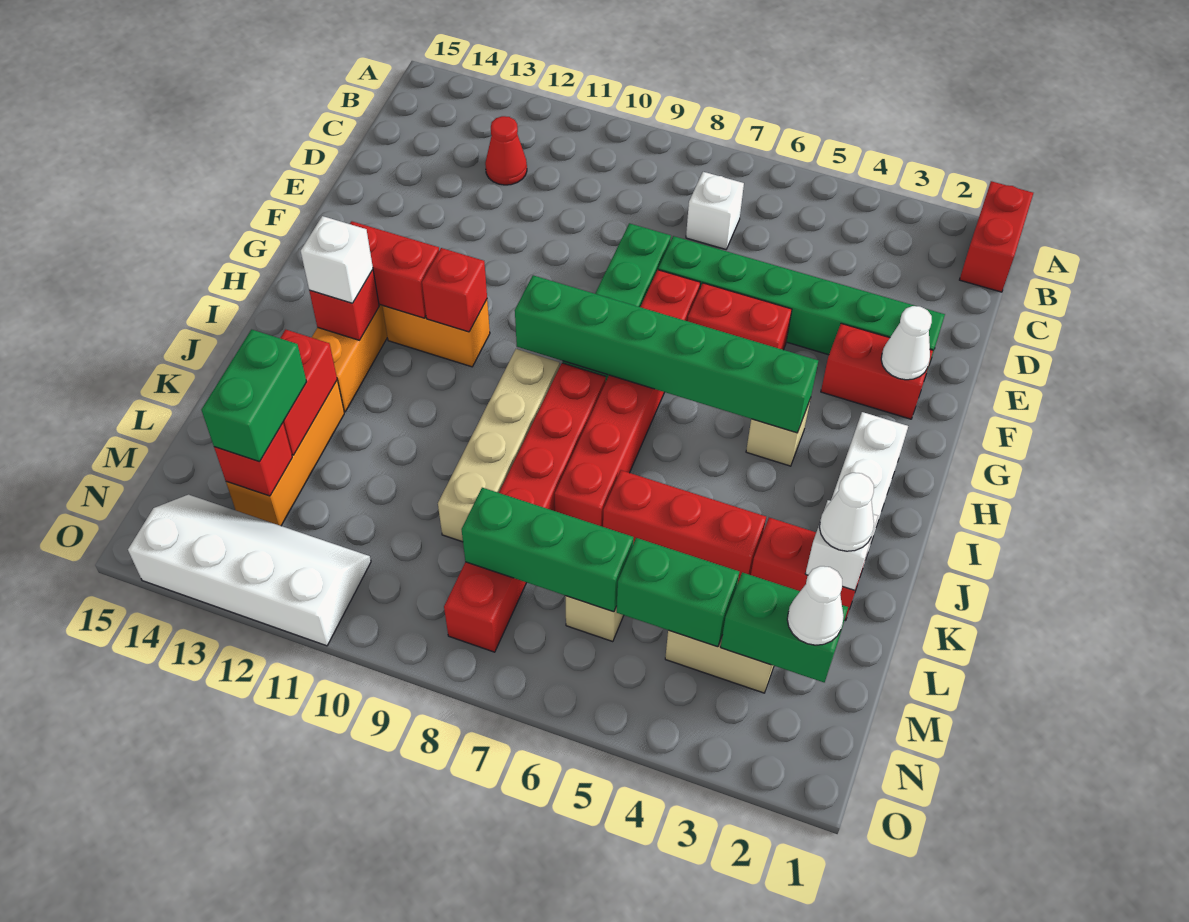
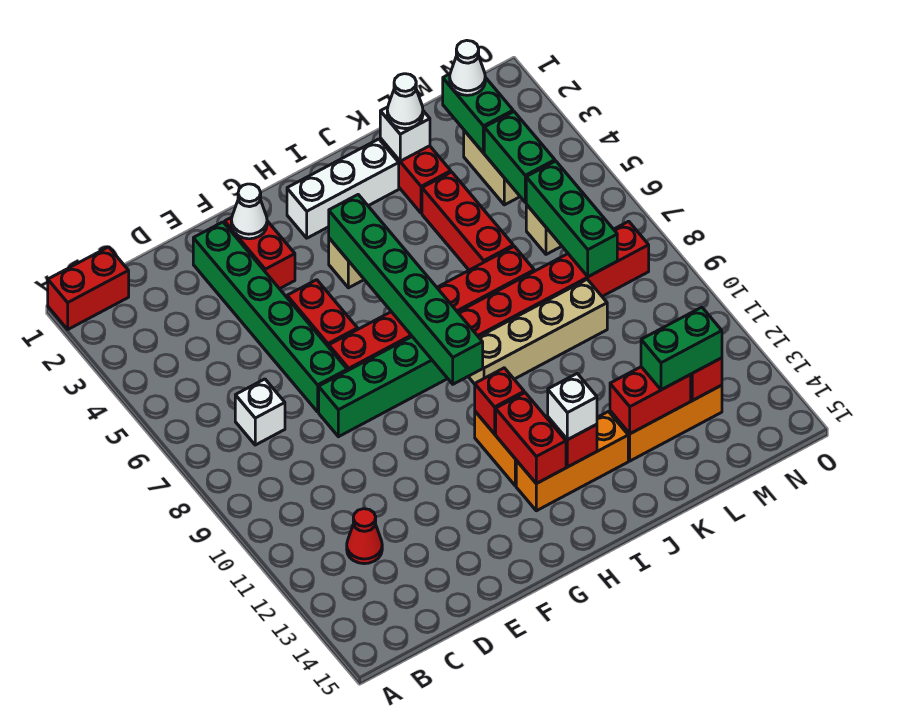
white slope N11:O14 level 1 top O -> none

